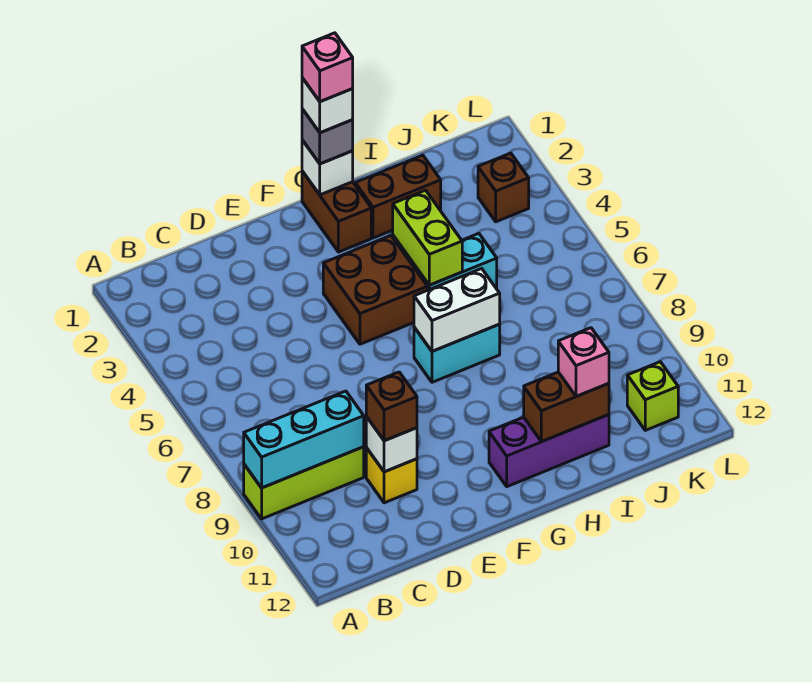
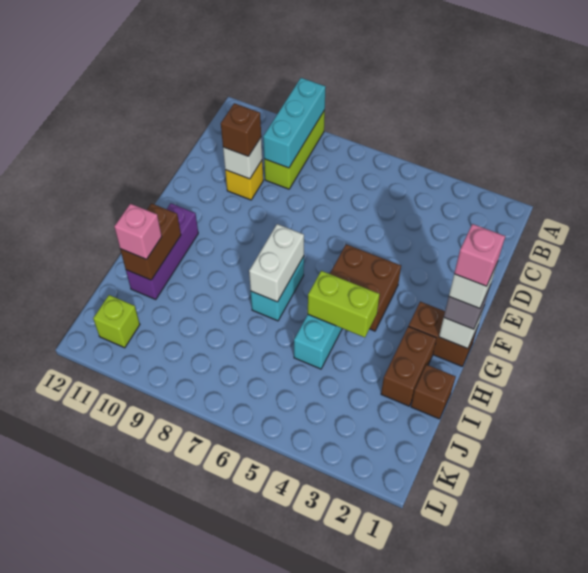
brown brick K3 level 1 -> brown brick I1 level 1

